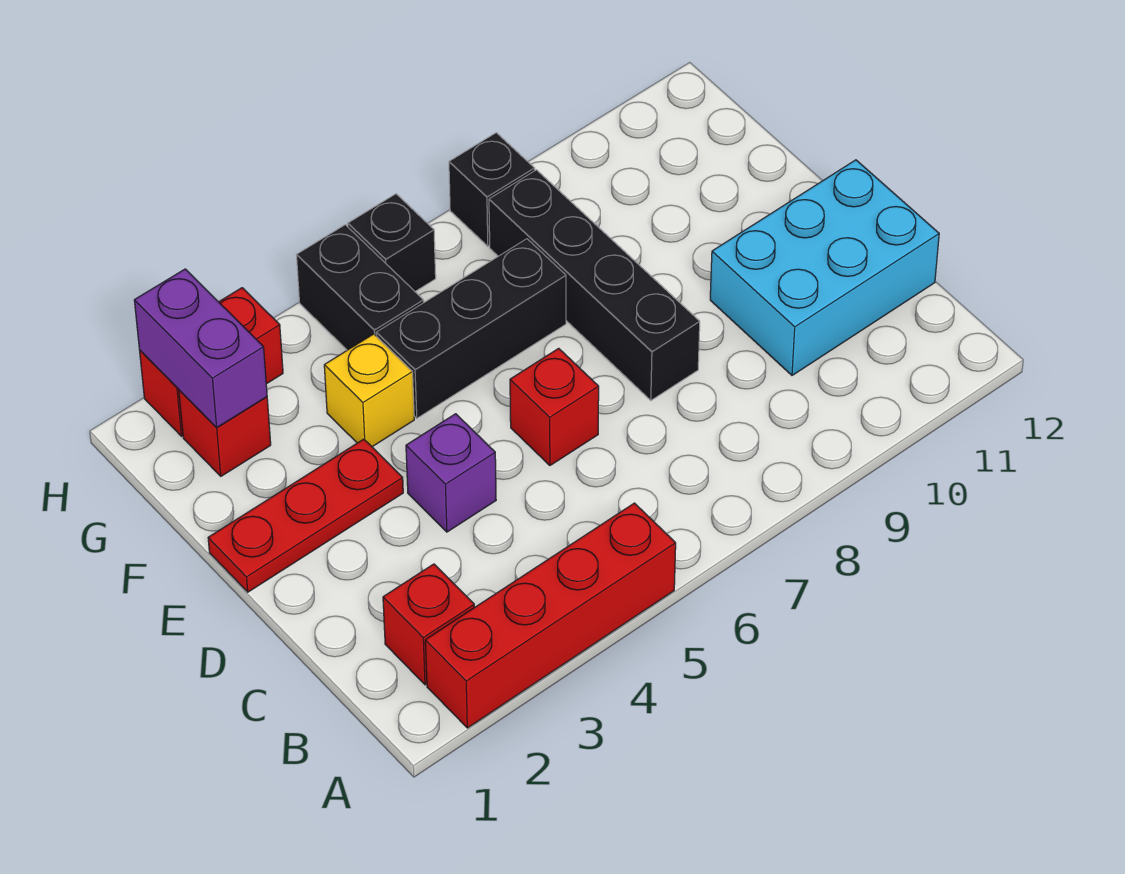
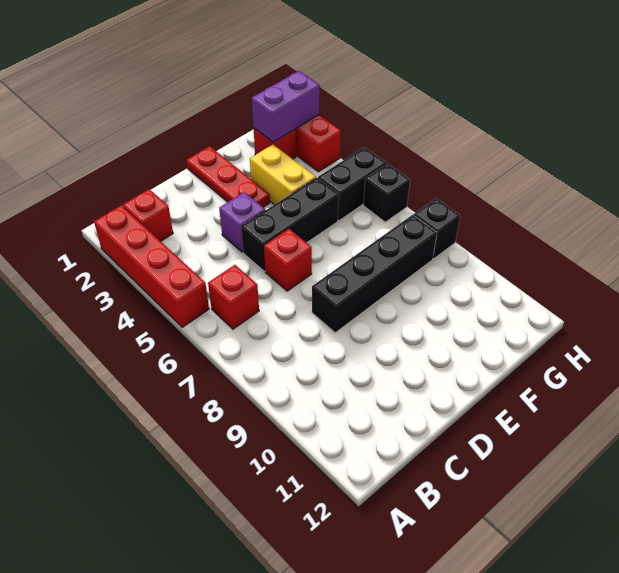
none -> red brick B6 level 1
cyan brick C10:D12 level 1 -> none
yellow brick F4 level 1 -> yellow brick F3:F4 level 1
black brick F5:F7 level 1 -> black brick D5:F5 level 1

